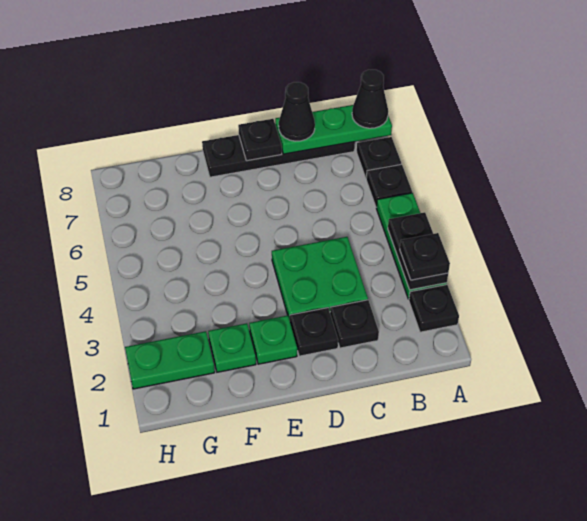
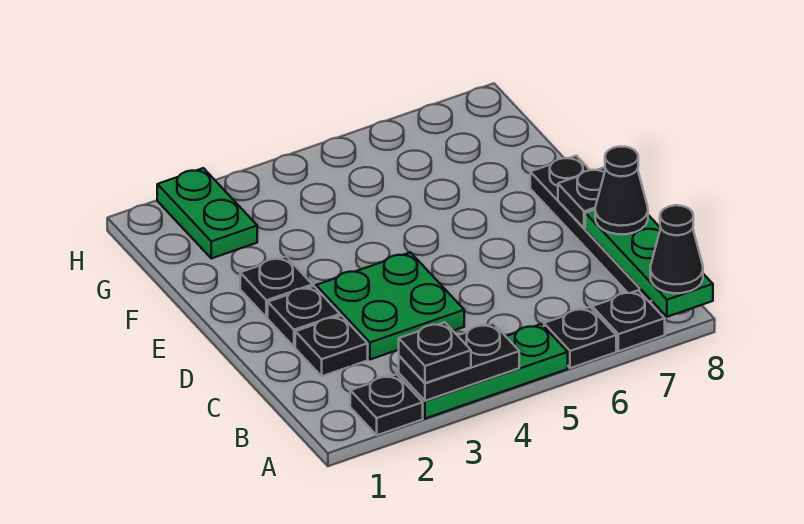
green plate E2 level 1 -> black plate E2 level 1
green plate F2 level 1 -> none

